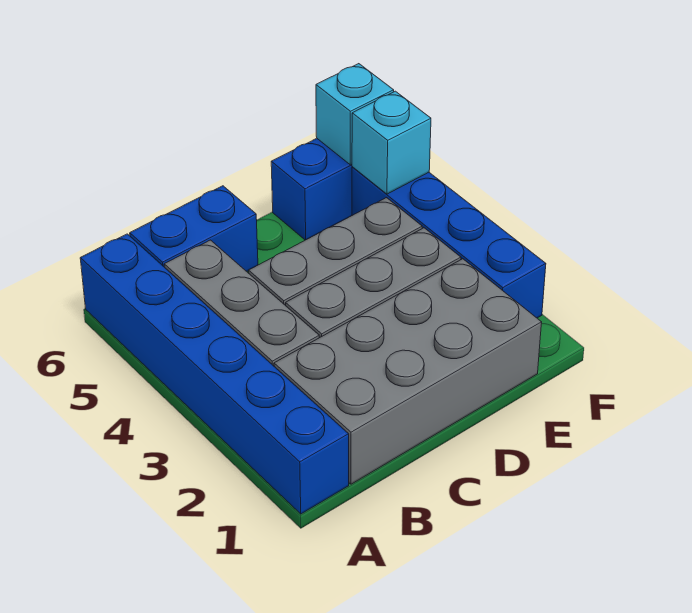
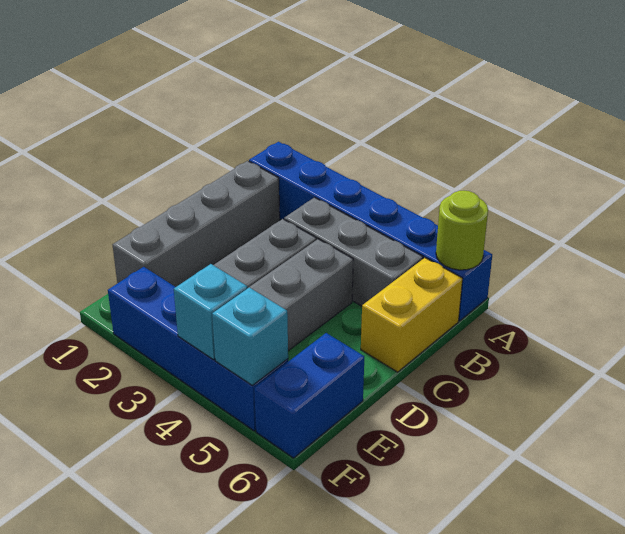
none -> lime round brick A6 level 2
grey brick B1:E2 level 1 -> grey brick B1:E1 level 1
blue brick B6:C6 level 1 -> yellow brick B6:C6 level 1
cyan brick F6 level 2 -> cyan brick F4 level 2

